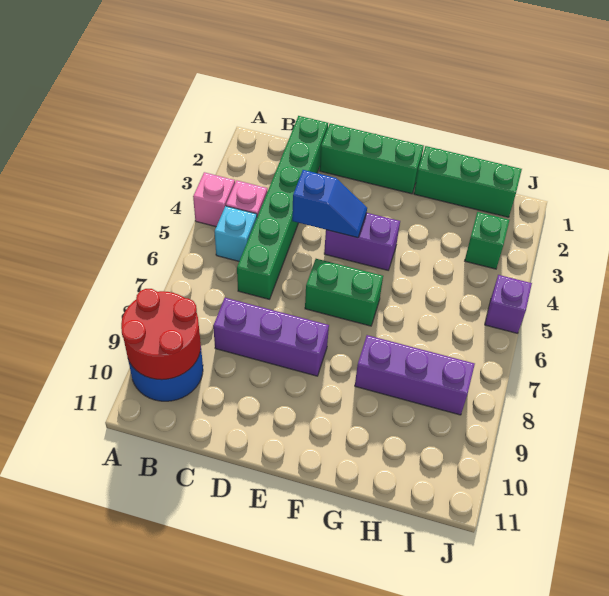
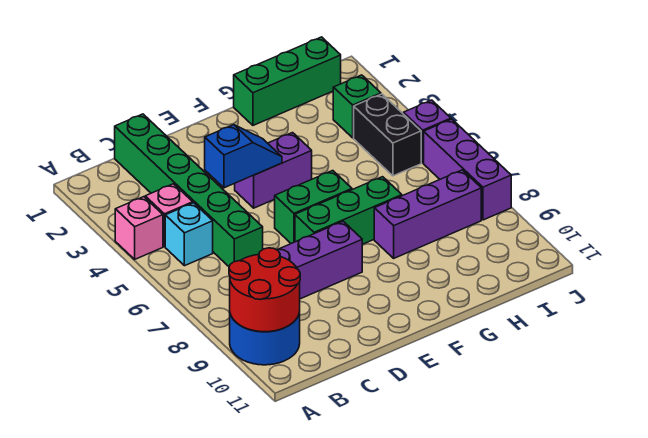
green brick D1:F1 level 1 -> green brick E7:G7 level 1
none -> black brick I4:I5 level 1
none -> purple brick J6:J8 level 1

